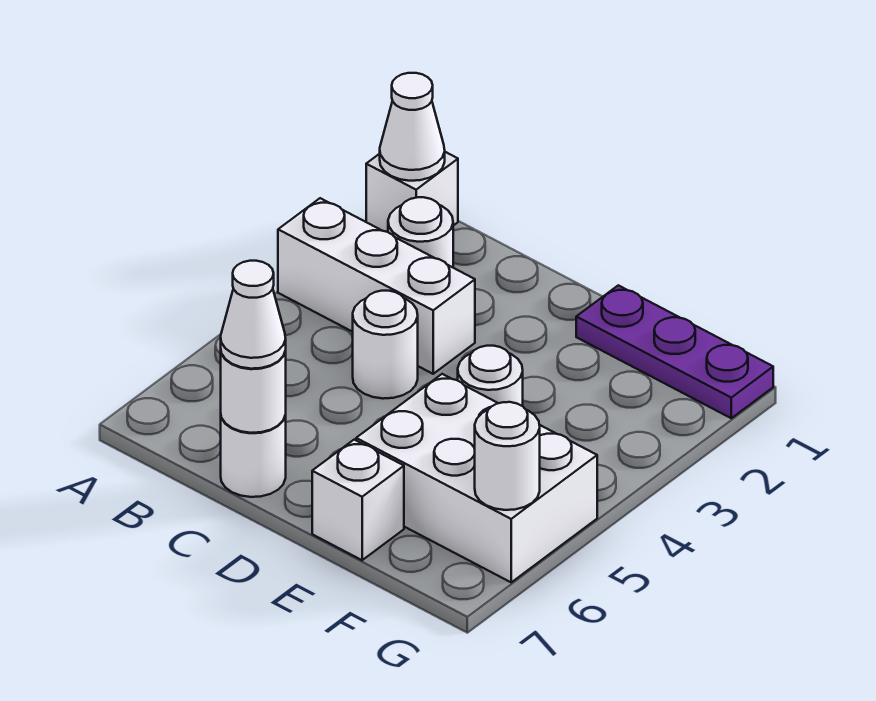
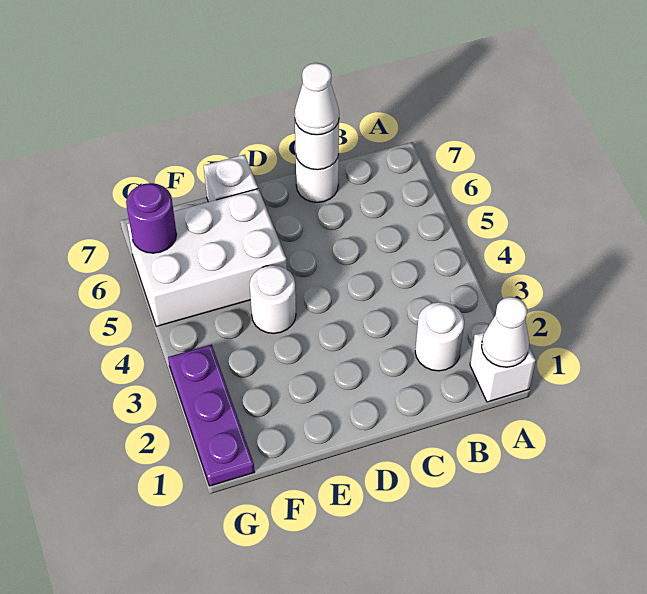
white brick A3:C3 level 1 -> none
white round brick C4 level 1 -> none
purple plate E1:G1 level 1 -> purple plate G1:G3 level 1
white round brick G6 level 2 -> purple round brick G6 level 2

